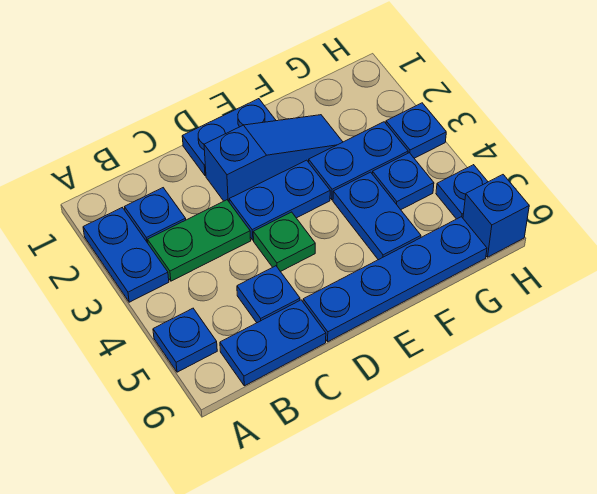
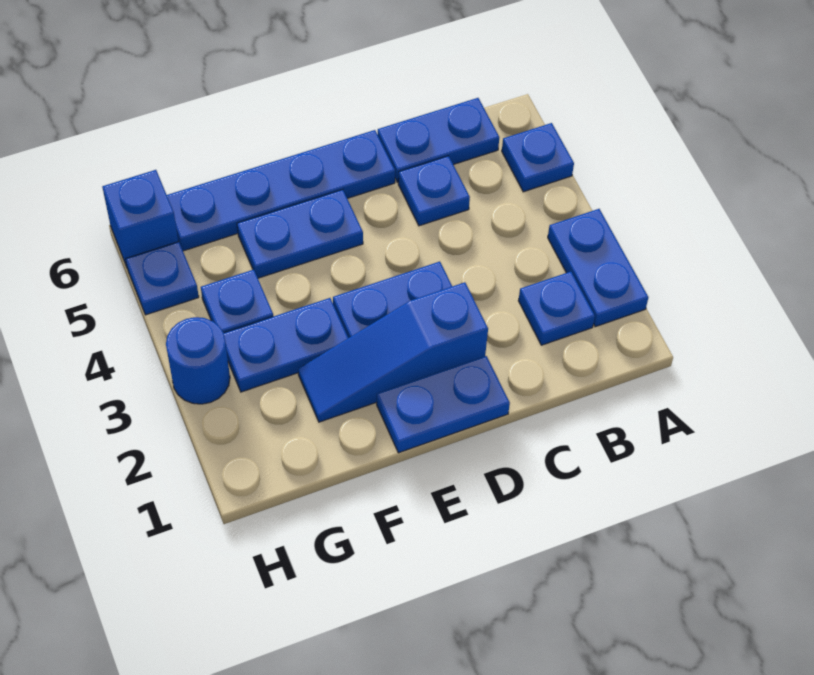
green plate B3:C3 level 1 -> none
green plate D4 level 1 -> none
blue plate F4:F5 level 1 -> blue plate E5:F5 level 1
blue plate H3 level 1 -> blue round brick H3 level 1

